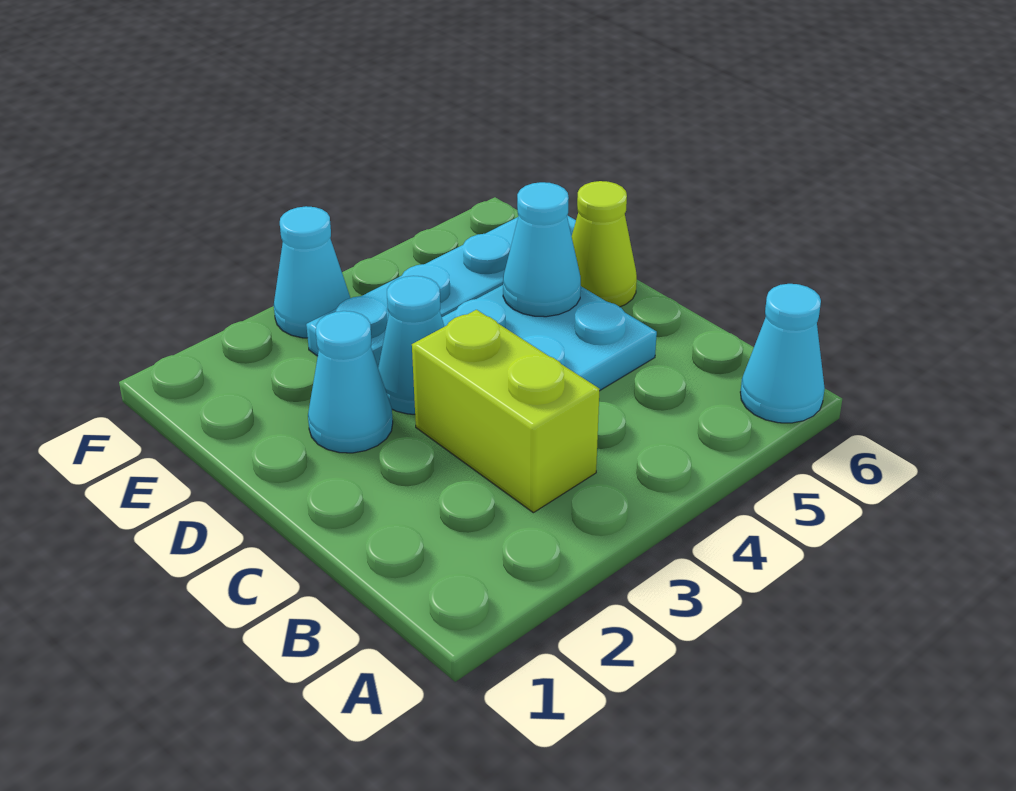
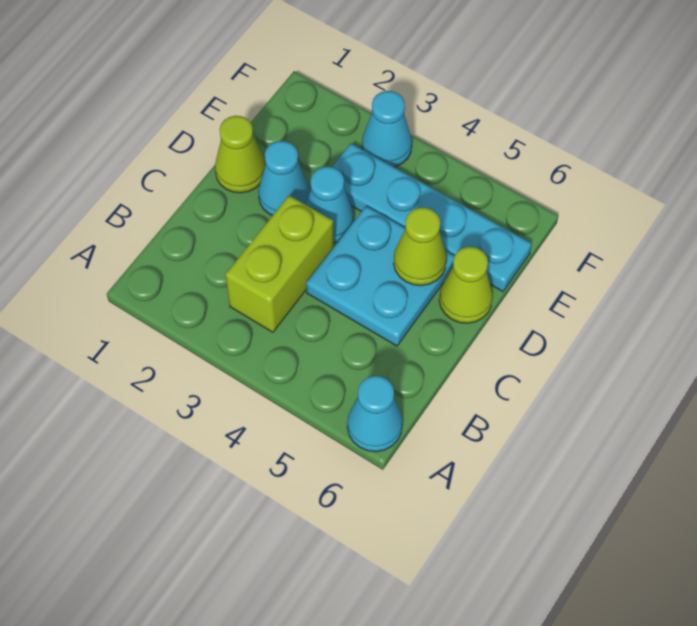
none -> lime cone D1 level 1
cyan cone D5 level 2 -> lime cone D5 level 2

